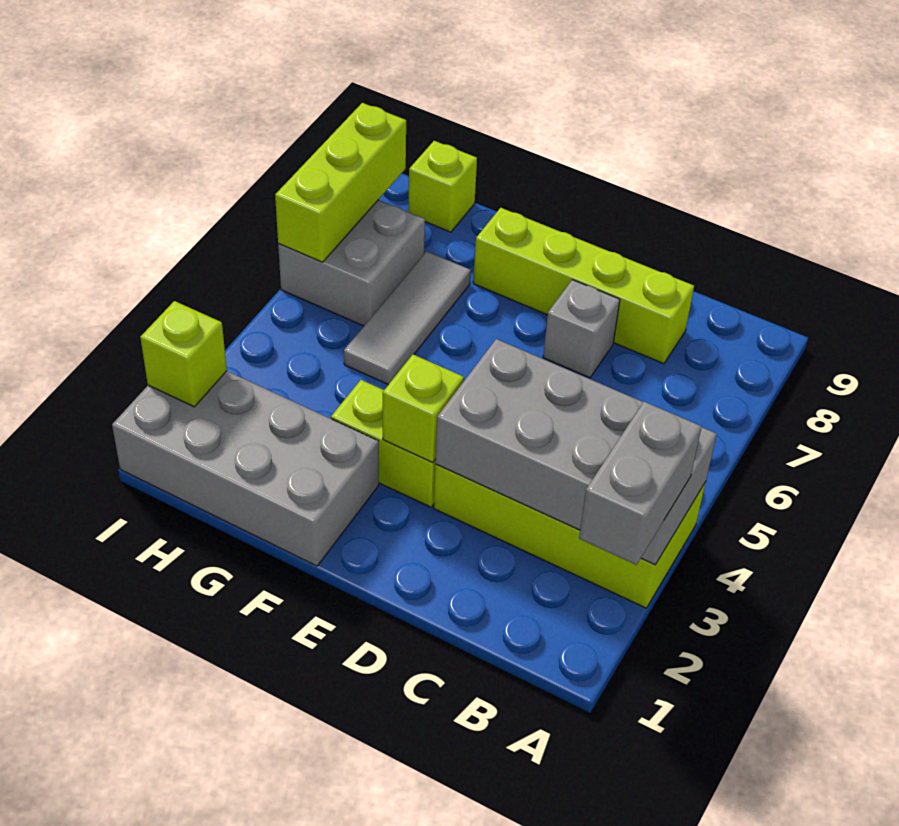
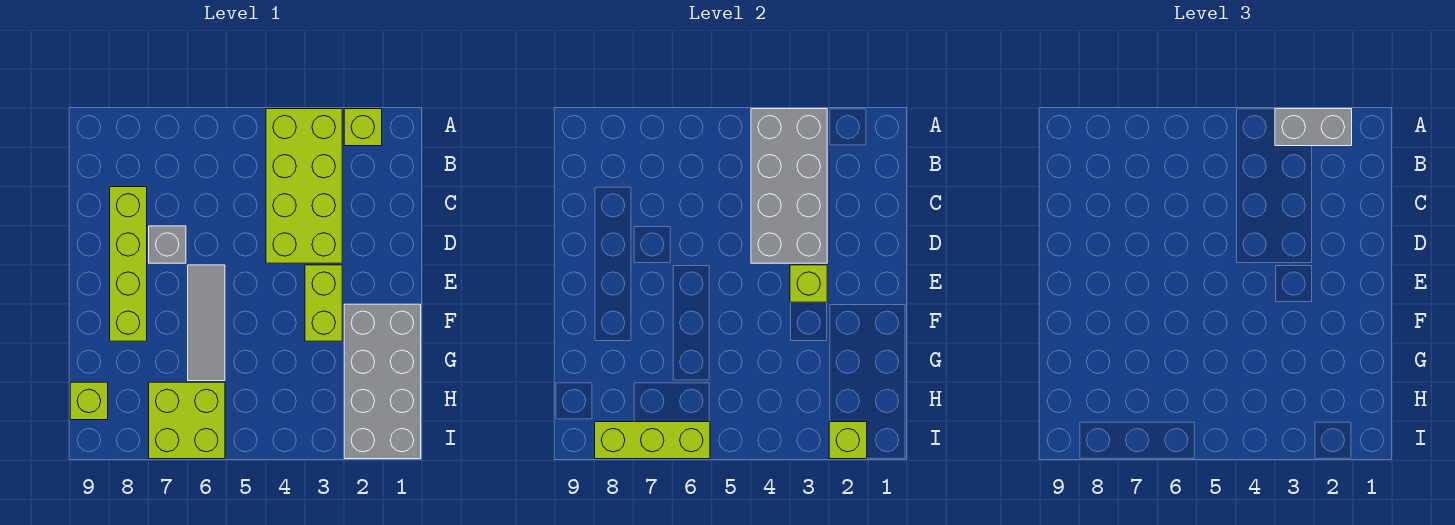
none -> lime brick A2 level 1
grey tile G5:G7 level 1 -> grey tile E6:G6 level 1
grey brick H6:I7 level 1 -> lime brick H6:I7 level 1

